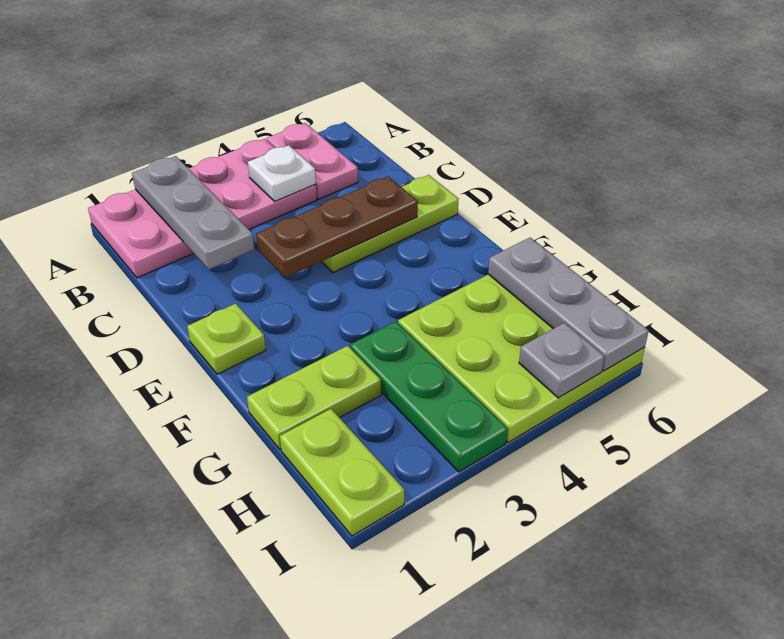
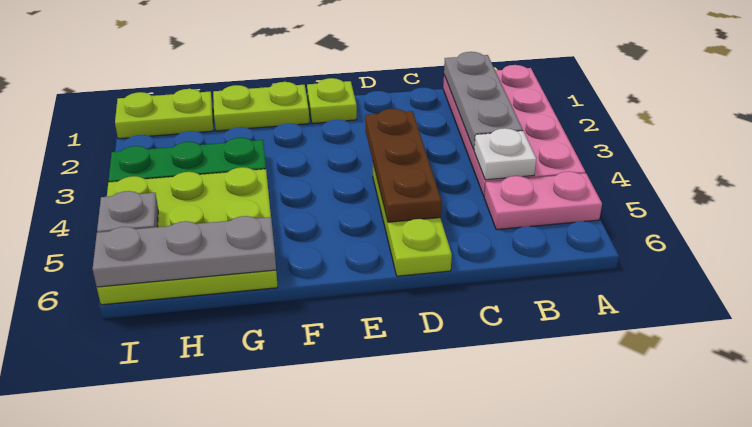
grey plate A2:C2 level 2 -> grey plate B1:B3 level 2
lime plate G1:G2 level 1 -> lime plate F1:G1 level 1

